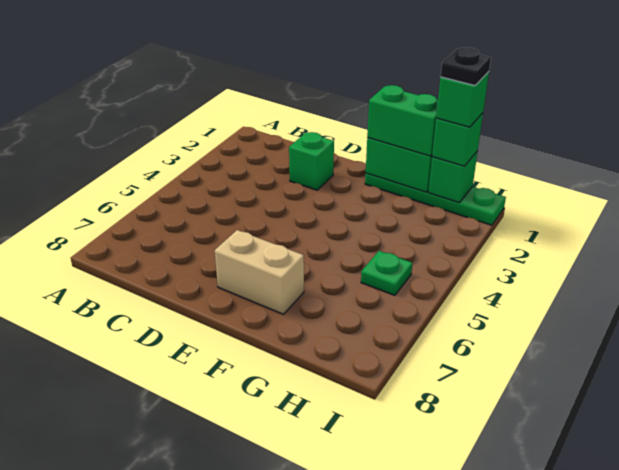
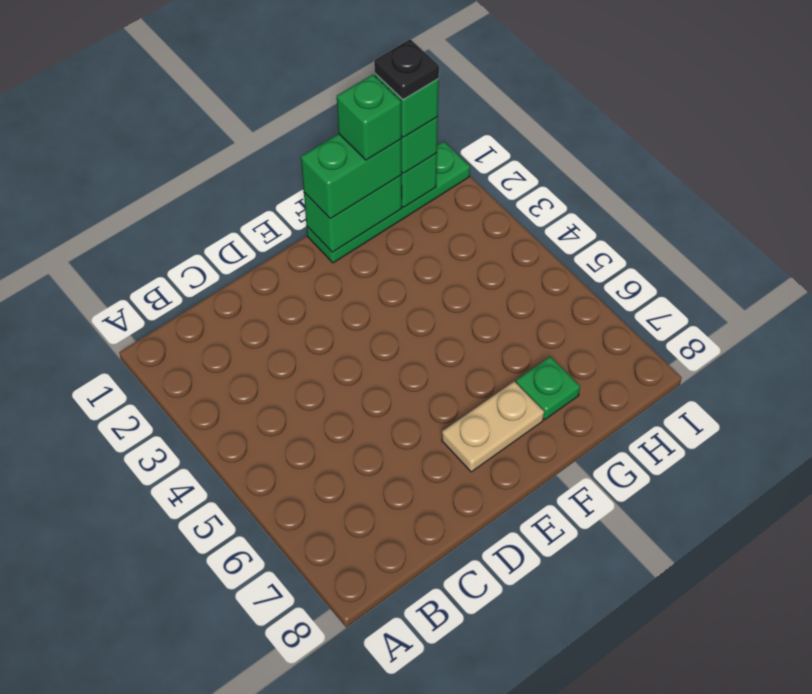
green brick D2 level 1 -> green brick G1 level 4
tan brick E7:F7 level 1 -> tan plate E7:F7 level 1
green plate H5 level 1 -> green plate G7 level 1

